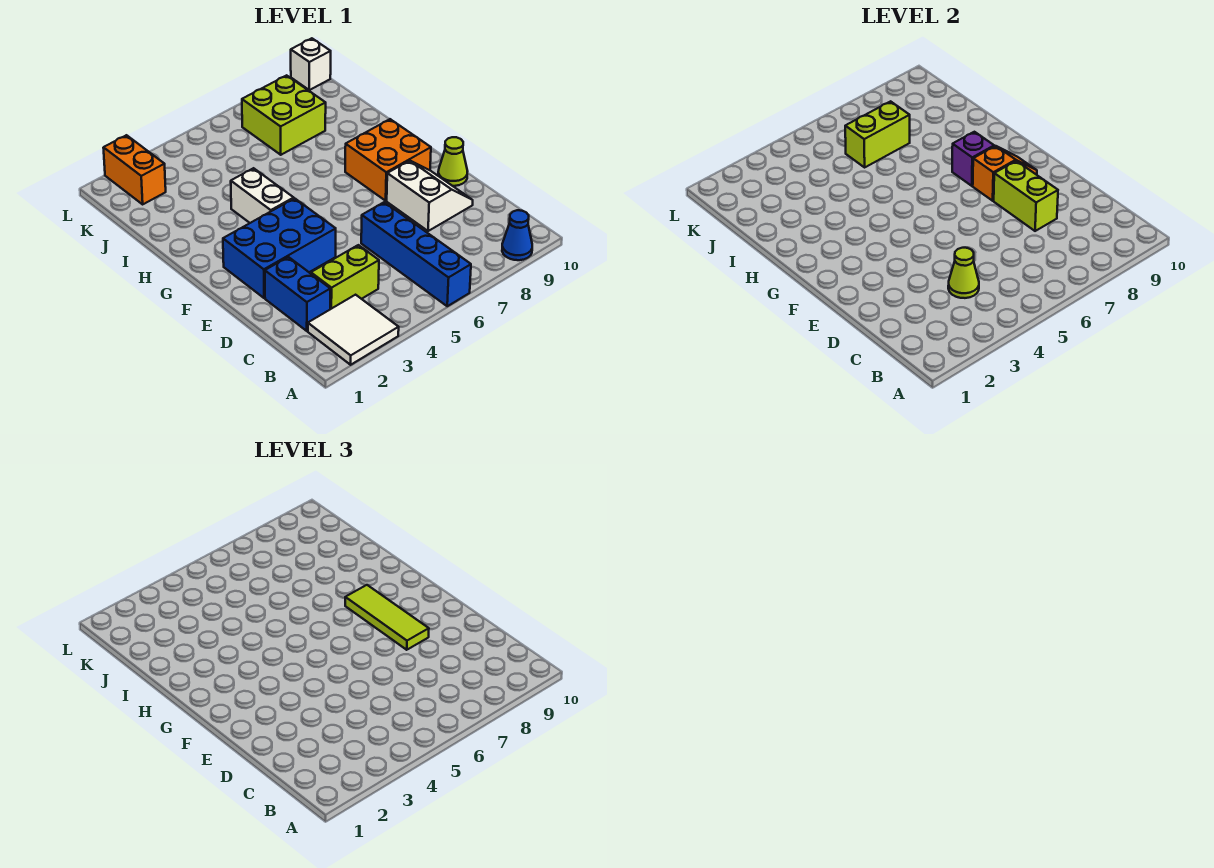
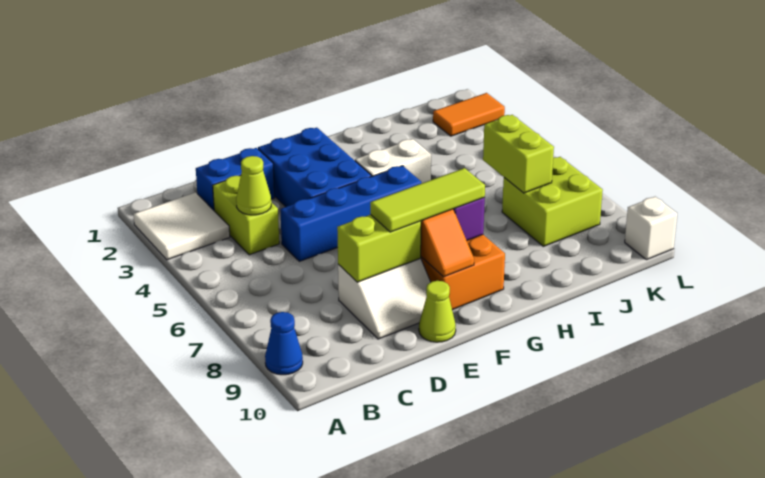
blue brick A6:D6 level 1 -> blue brick D5:G5 level 1
orange brick K2:L2 level 1 -> orange tile K2:L2 level 1

